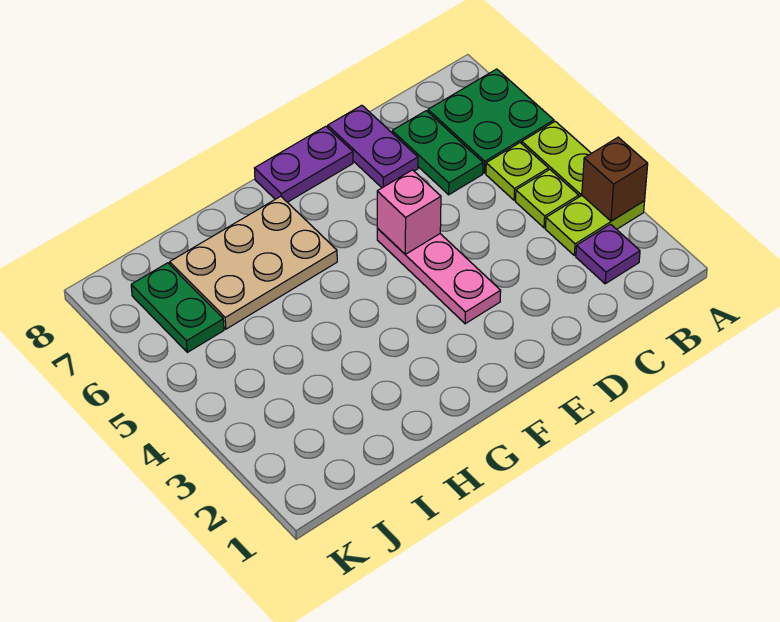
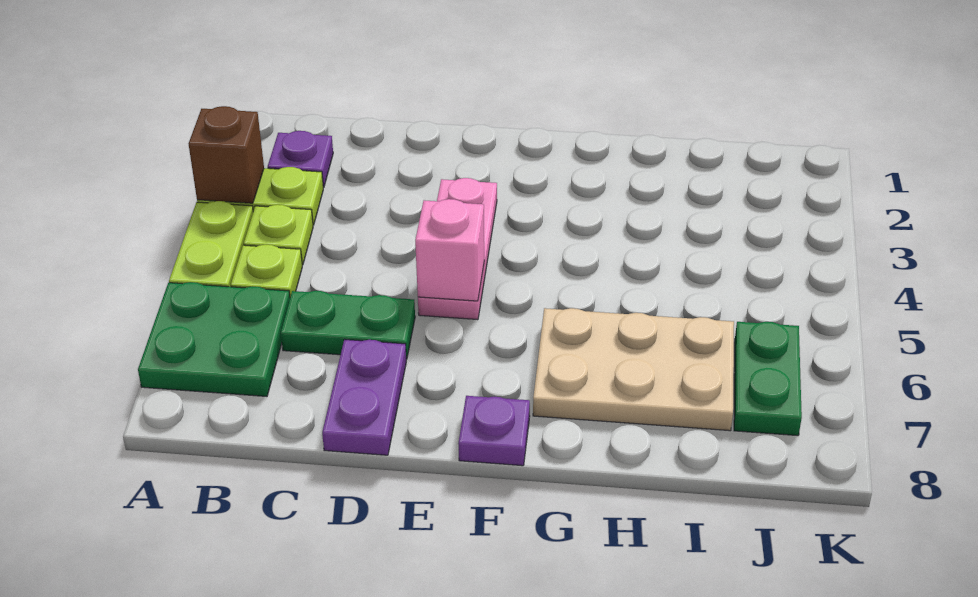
green plate C6:C7 level 1 -> green plate C6:D6 level 1
purple plate E8:F8 level 1 -> purple plate F8 level 1

